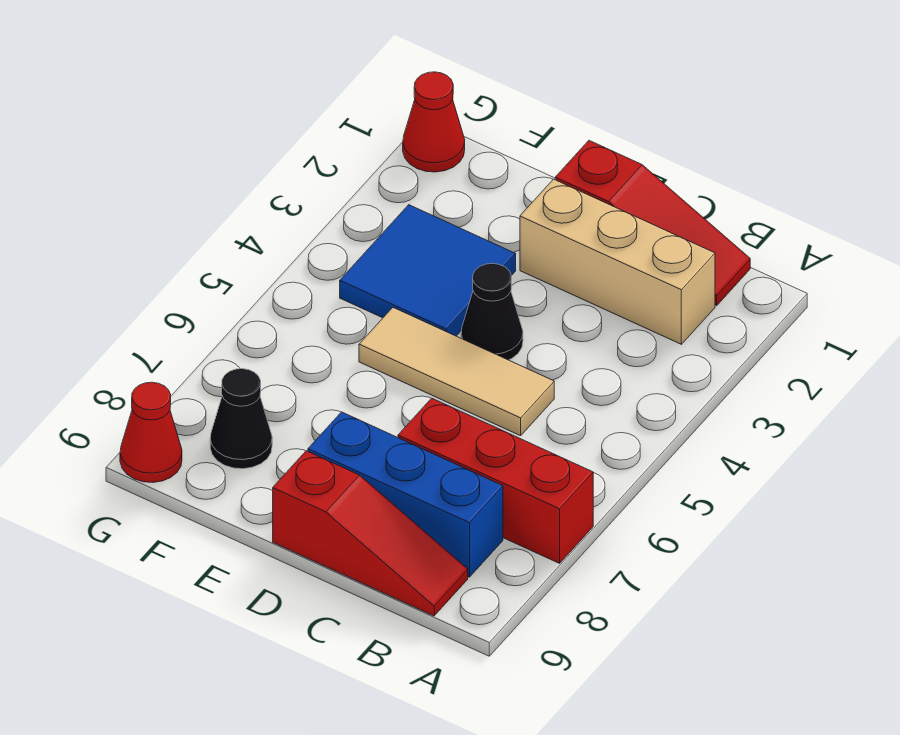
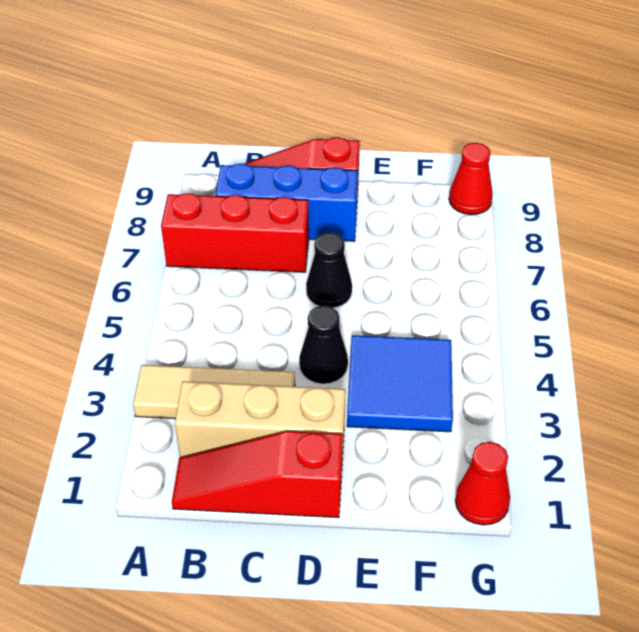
tan tile C5:E5 level 1 -> tan tile A3:C3 level 1
black cone F8 level 1 -> black cone D6 level 1

